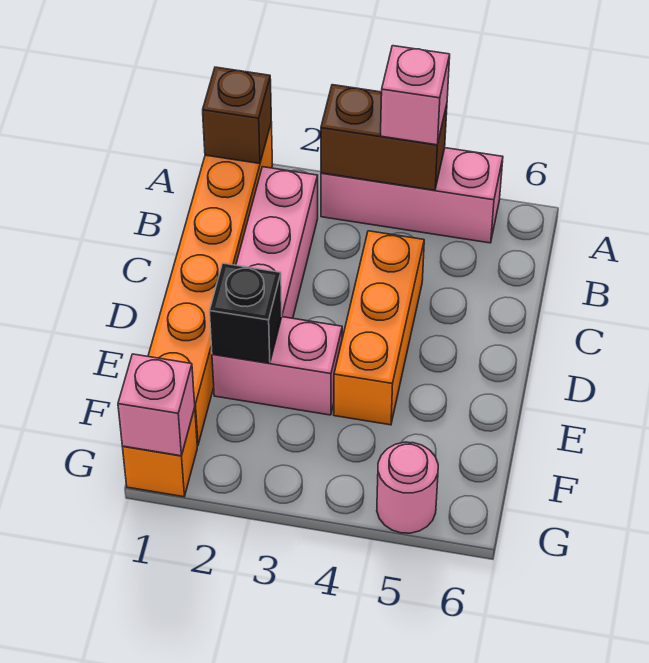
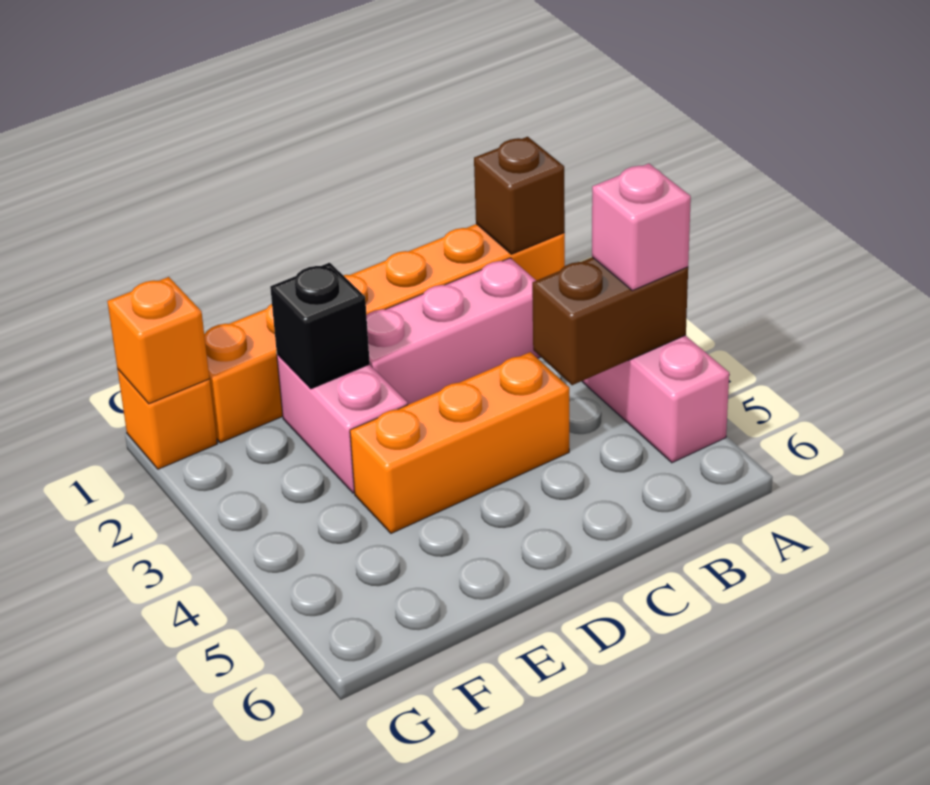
brown brick A3:A4 level 2 -> brown brick A4:B4 level 2
pink brick G1 level 2 -> orange brick G1 level 2
pink round brick G5 level 1 -> none

